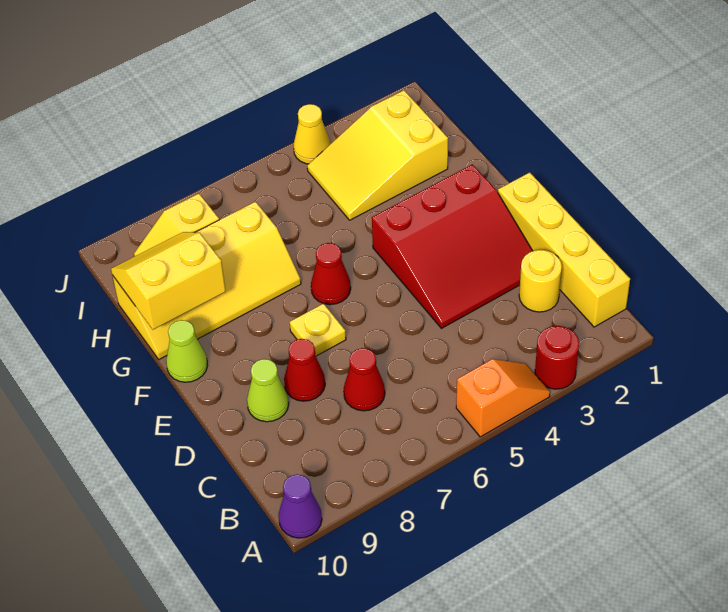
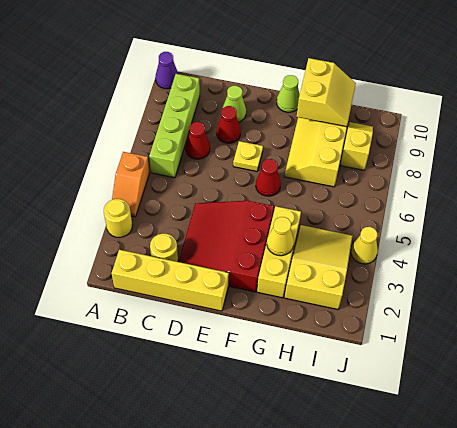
red round brick A3 level 1 -> yellow round brick A3 level 1
none -> lime brick B6:B9 level 1
none -> yellow brick G2:G4 level 1
none -> yellow cone G3 level 2

